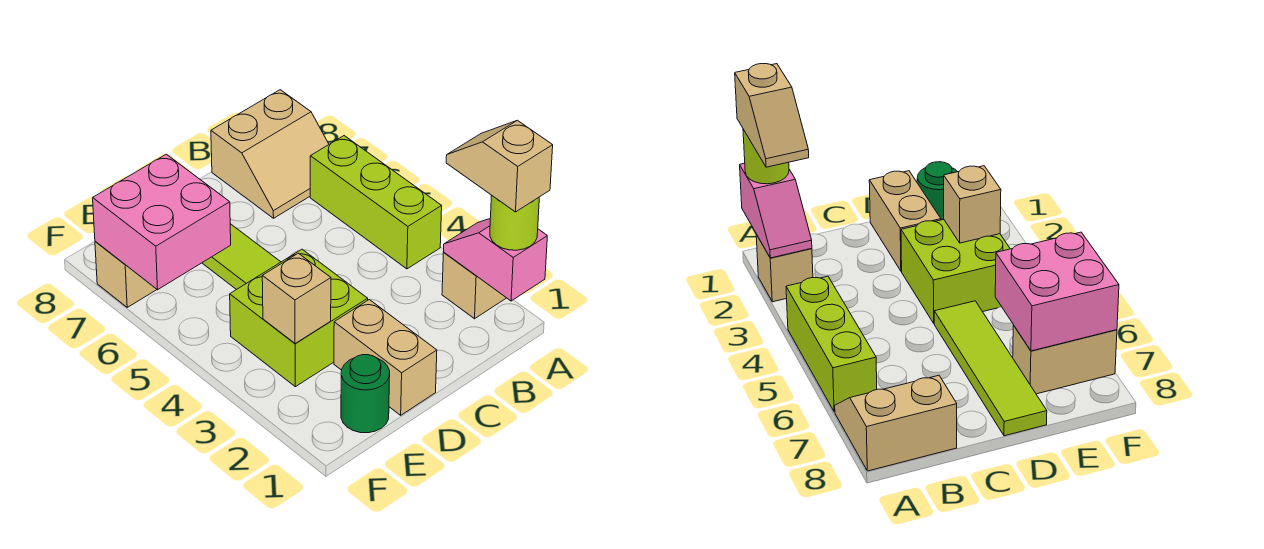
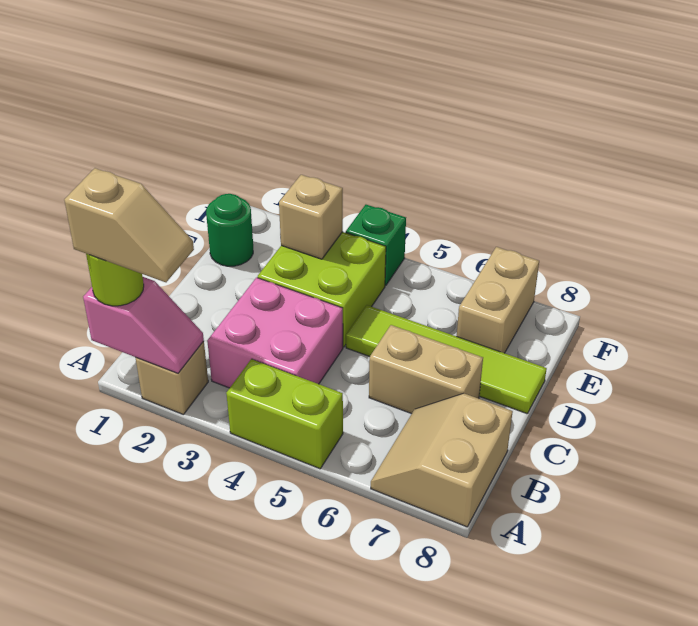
lime brick A4:A6 level 1 -> lime brick A4:A5 level 1
tan brick D1:D2 level 1 -> tan brick C6:C7 level 1
pink brick E6:F7 level 2 -> pink brick B3:C4 level 1
none -> green brick F4 level 1

